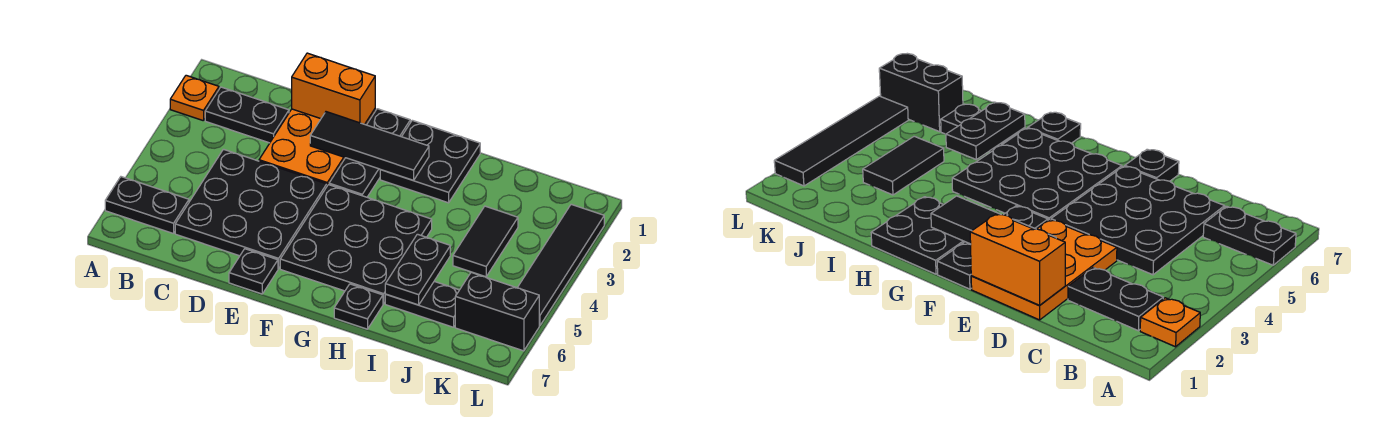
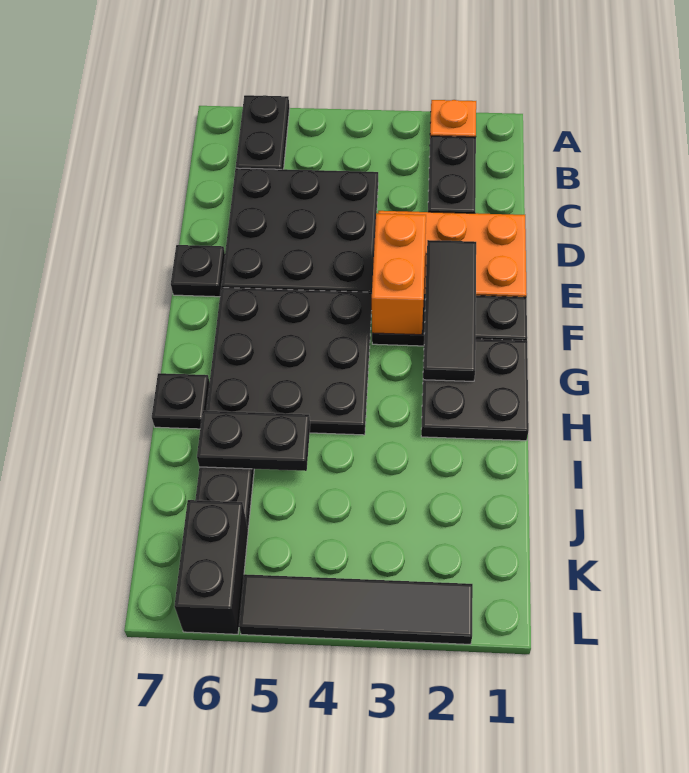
orange brick D1:E1 level 2 -> orange brick E3:F3 level 2
black tile J3:J4 level 1 -> none

